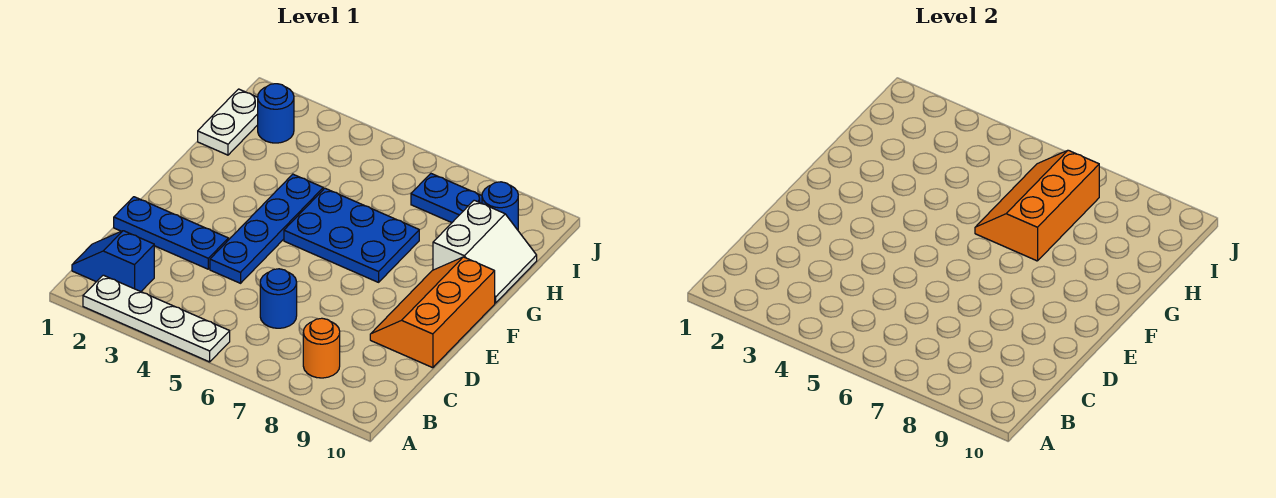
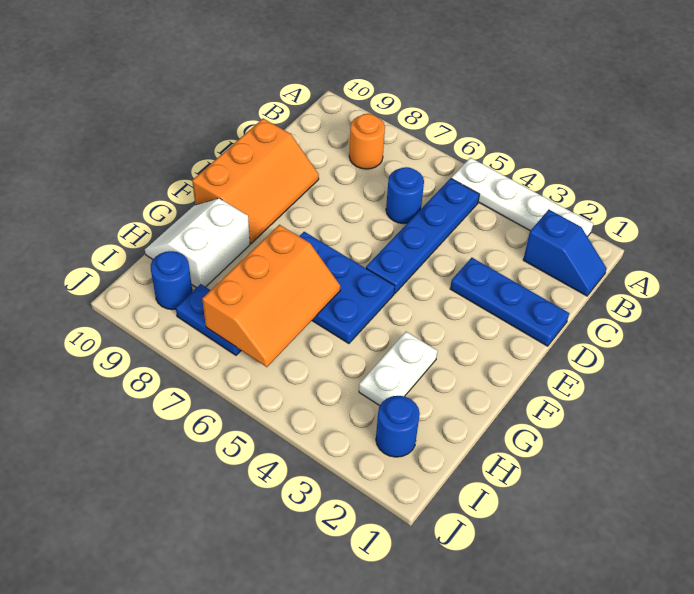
blue plate D4:G4 level 1 -> blue plate B5:E5 level 1
white plate H1:I1 level 1 -> white plate G3:H3 level 1

